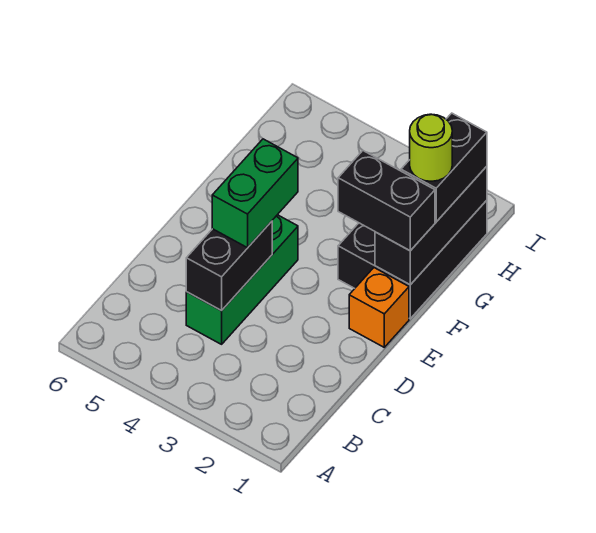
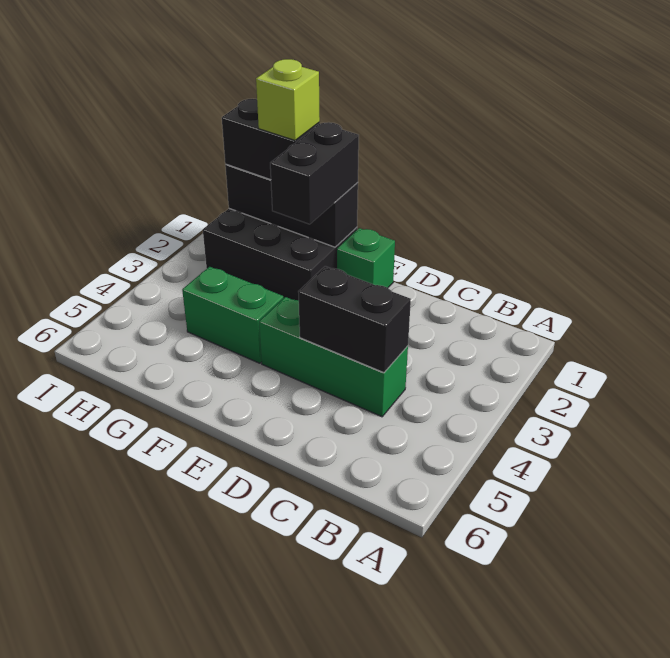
green brick D4:E4 level 3 -> green brick F4:G4 level 1
orange brick E1 level 1 -> green brick E1 level 1
lime round brick G1 level 4 -> lime brick G1 level 4

